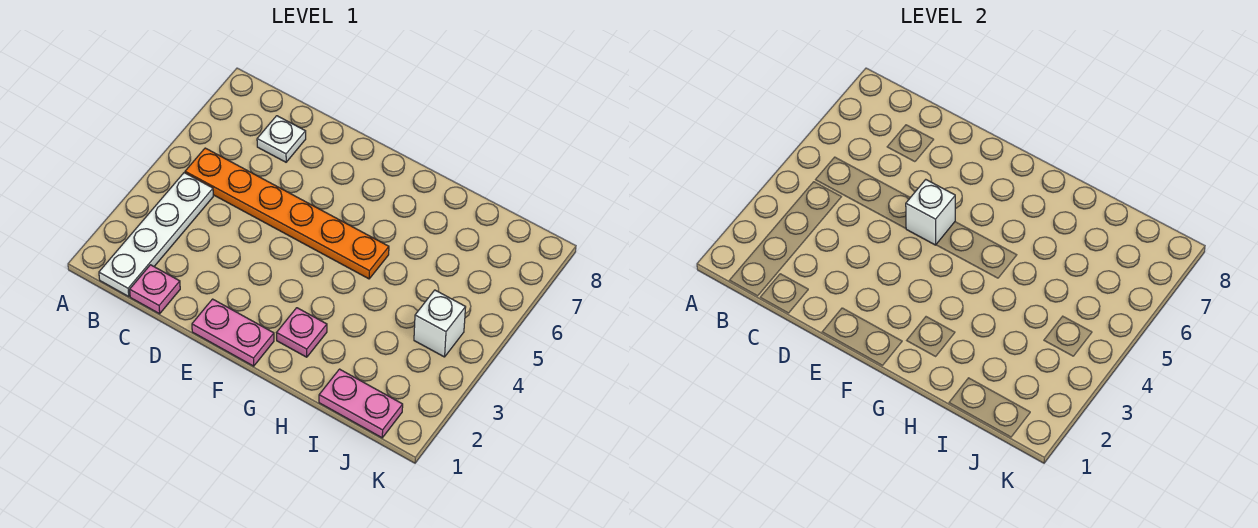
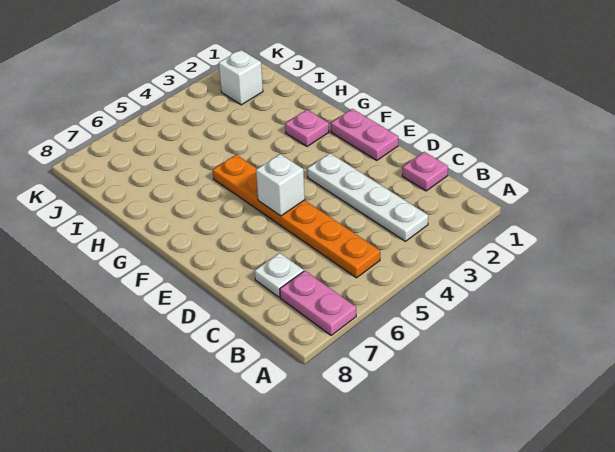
white plate B1:B4 level 1 -> white plate B3:E3 level 1
pink plate I1:J1 level 1 -> pink plate A7:B7 level 1
white brick J4 level 1 -> white brick J2 level 1

